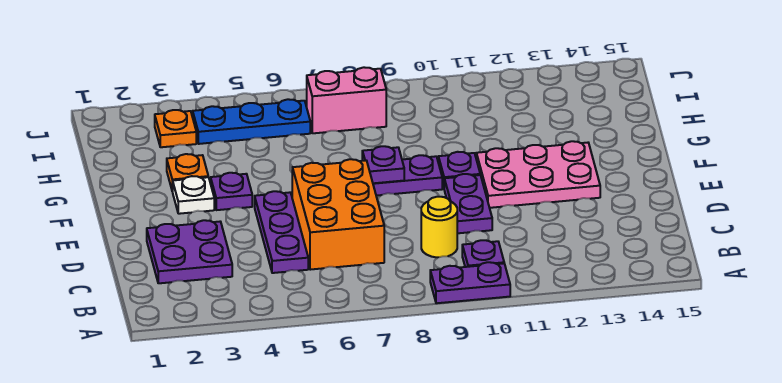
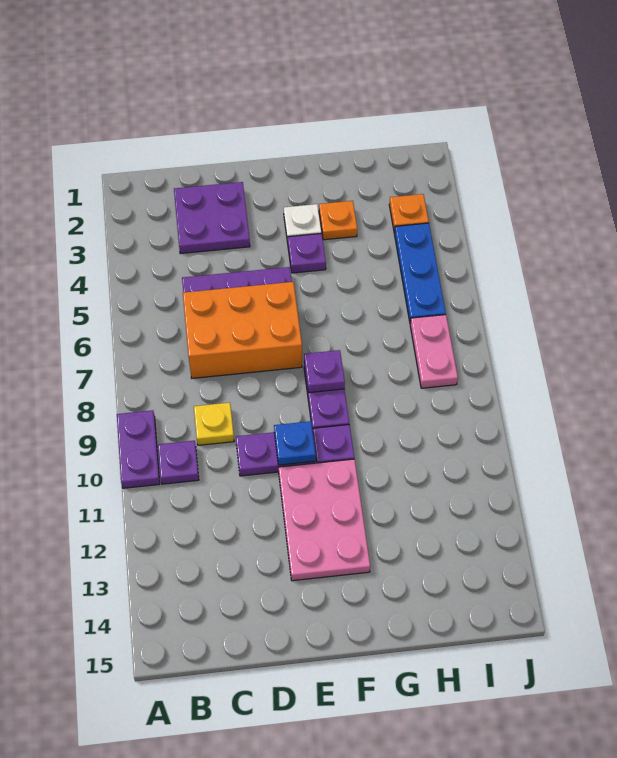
yellow round brick C9 level 1 -> yellow plate C9 level 1
none -> blue plate E10 level 2
pink brick I7:I8 level 1 -> pink plate I7:I8 level 1

